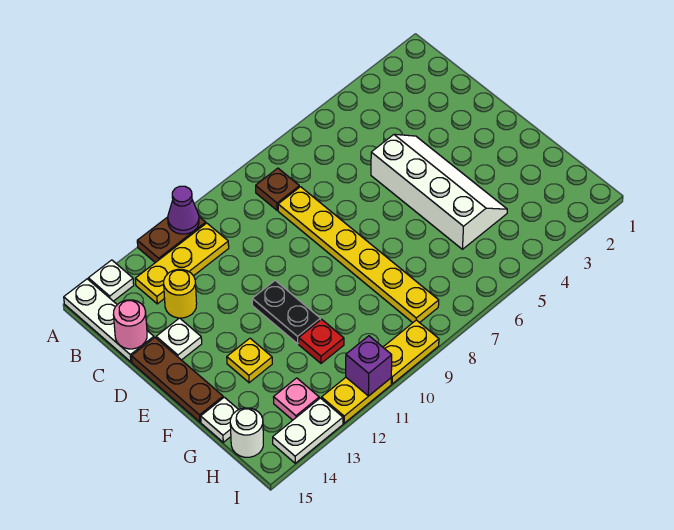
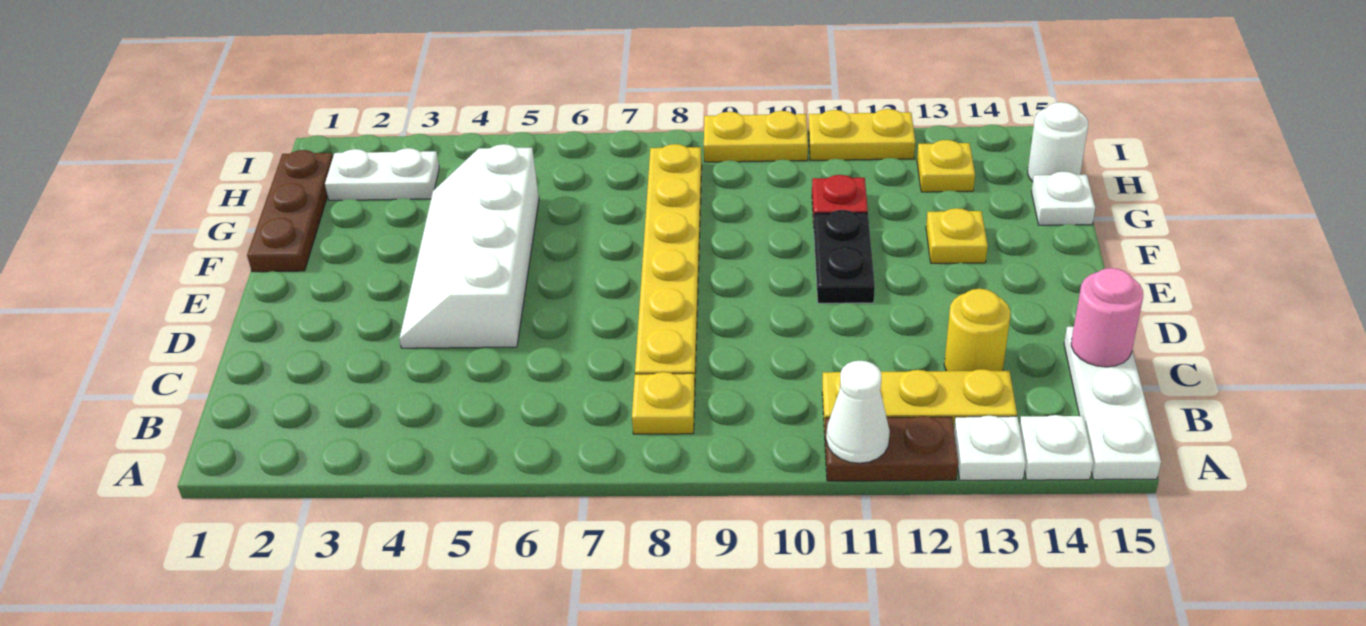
purple cone A11 level 2 -> white cone A11 level 2
brown plate B8 level 1 -> yellow plate B8 level 1
white plate D14 level 1 -> white plate A13 level 1
brown plate D15:F15 level 1 -> brown plate F1:H1 level 1
pink plate H13 level 1 -> yellow plate H13 level 1
purple brick I11 level 2 -> none
white plate I13:I14 level 1 -> white plate H2:H3 level 1

